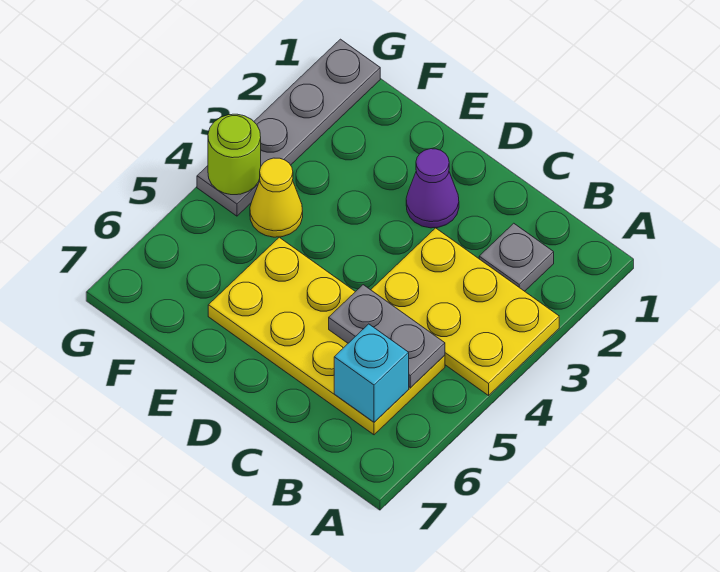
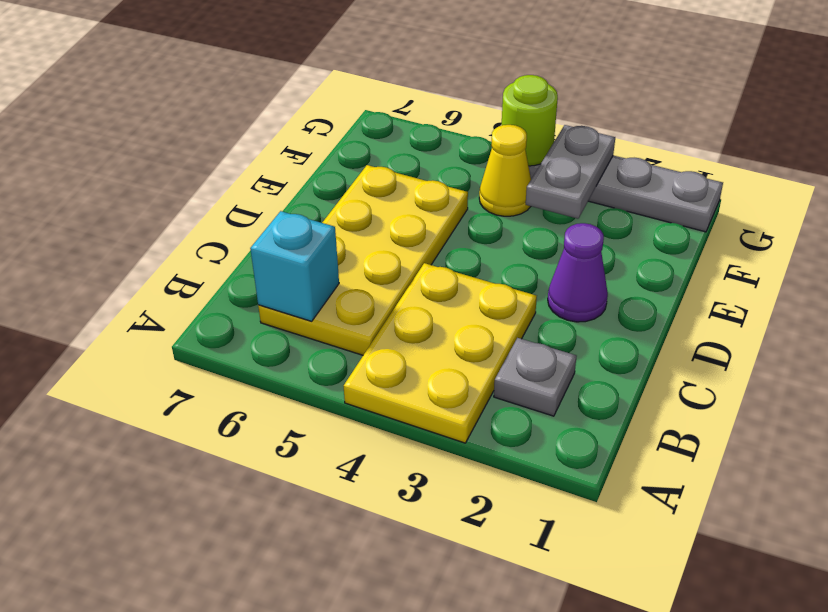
grey plate B5:C5 level 2 -> grey plate F3:G3 level 2

